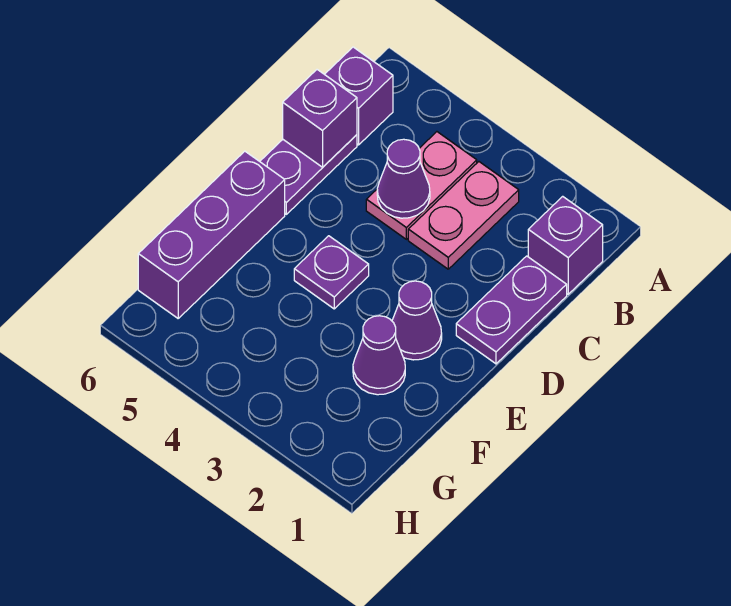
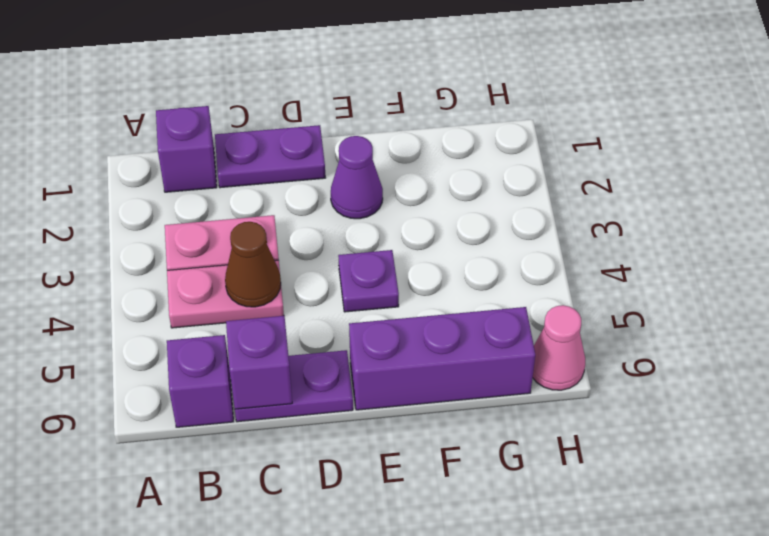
purple cone C4 level 2 -> brown cone C4 level 2
purple cone F2 level 1 -> none
none -> pink cone H6 level 1

